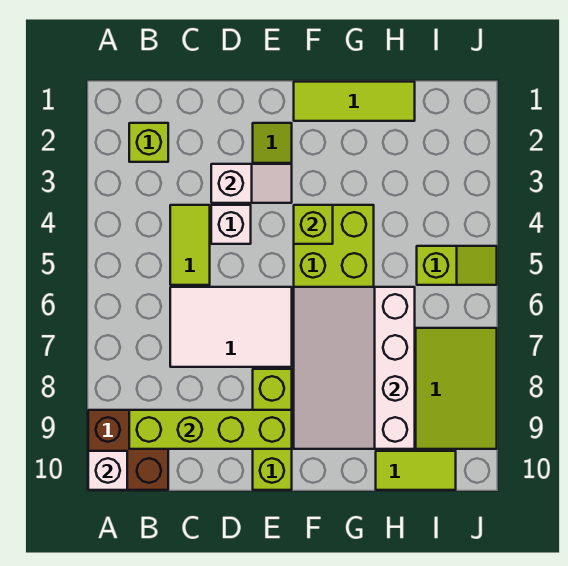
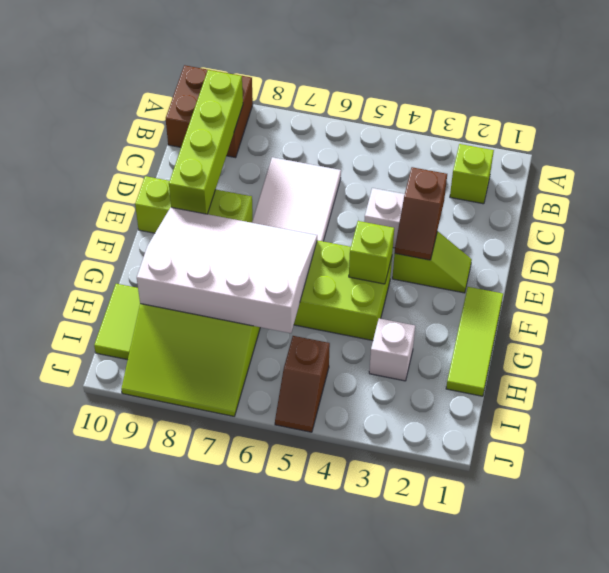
white brick A10 level 2 -> white brick H3 level 1
lime tile C4:C5 level 1 -> none
white slope D3:E3 level 2 top D -> brown slope D3:E3 level 2 top D
lime slope I5:J5 level 1 top I -> brown slope I5:J5 level 1 top I

